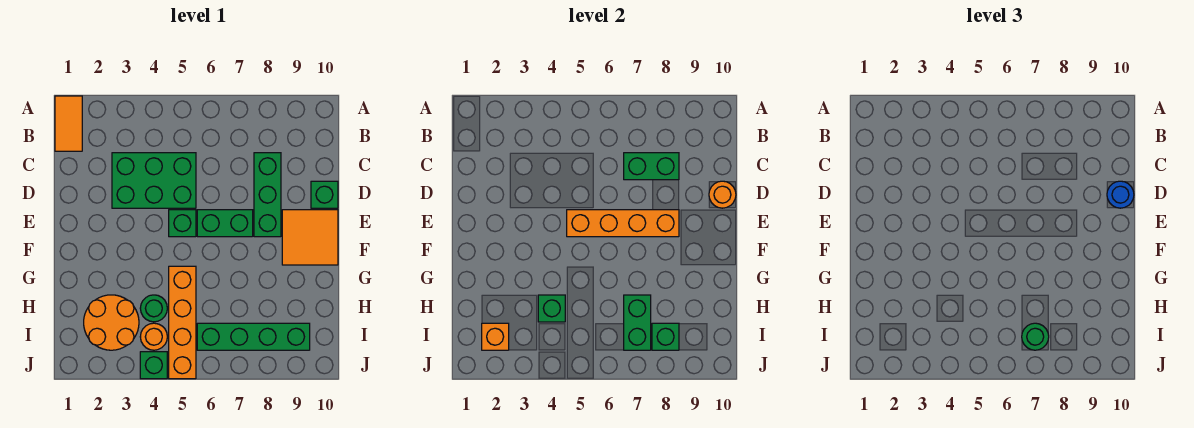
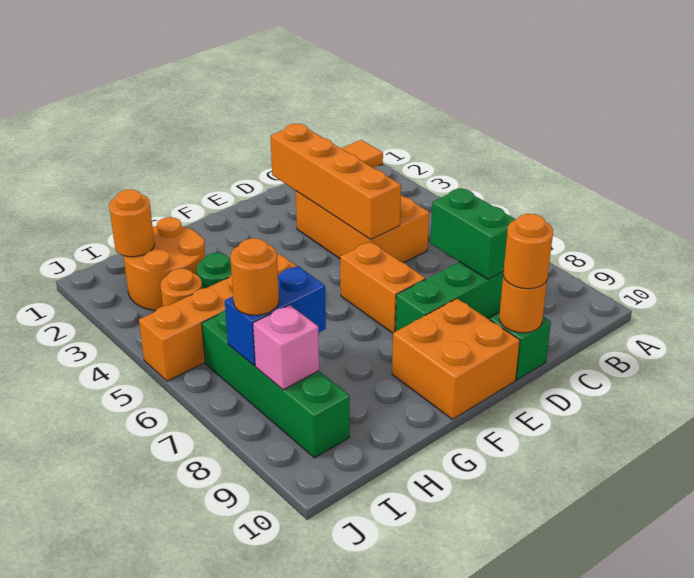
green brick C3:D5 level 1 -> orange brick C3:D5 level 1
blue round brick D10 level 3 -> orange round brick D10 level 3
green brick E5 level 1 -> none
orange brick E5:E8 level 2 -> orange brick D2:D5 level 2
green brick E6:E7 level 1 -> orange brick E6:E7 level 1
orange tile E9:F10 level 1 -> orange brick E9:F10 level 1
green brick H4 level 2 -> none
green brick H7:I7 level 2 -> blue brick H7:I7 level 2
orange brick I2 level 2 -> orange round brick I2 level 2
green round brick I7 level 3 -> orange round brick I7 level 3
green brick I8 level 2 -> pink brick I8 level 2
green brick J4 level 1 -> none

